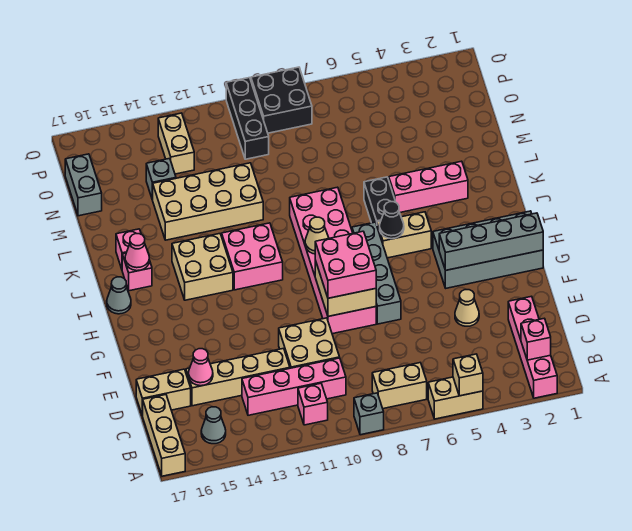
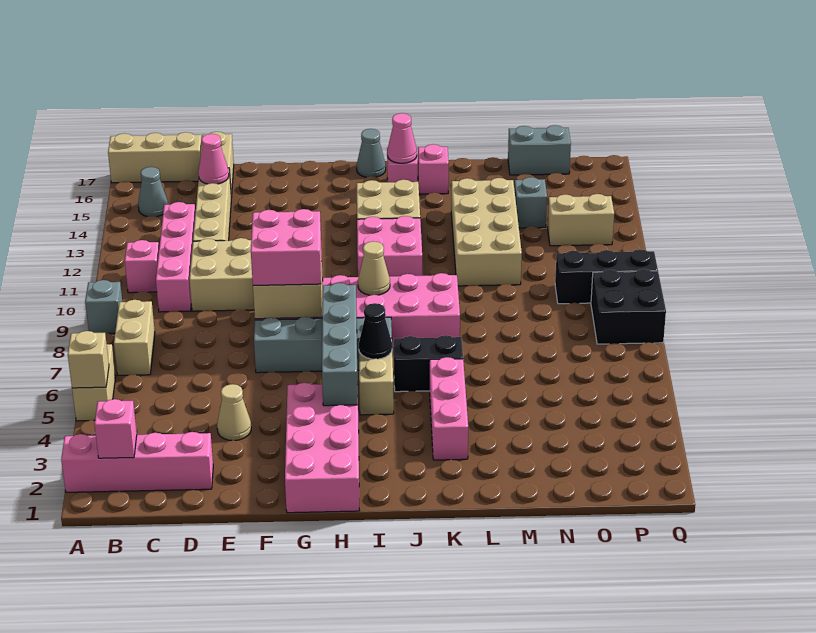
grey brick G1:H4 level 1 -> pink brick G1:H4 level 1
grey brick G1:G4 level 2 -> grey brick H4:H7 level 2

